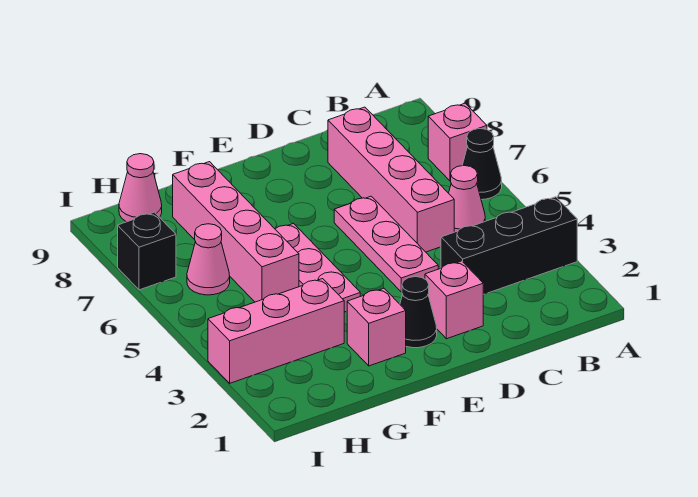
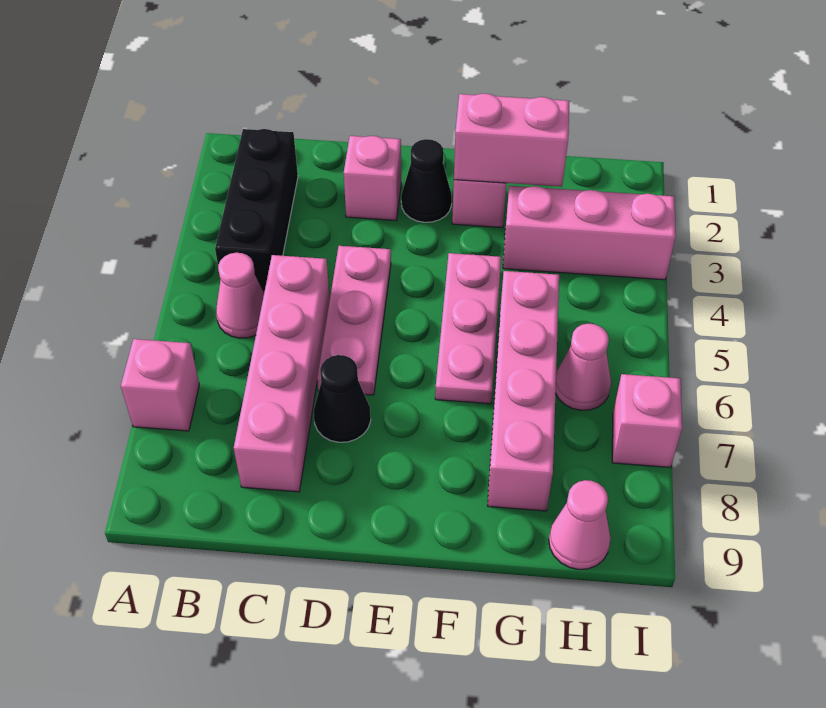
black brick A3:C3 level 1 -> black brick B2:B4 level 1
black cone A6 level 1 -> black cone D7 level 1
none -> pink brick F2:G2 level 2
black brick I7 level 1 -> pink brick I7 level 1

